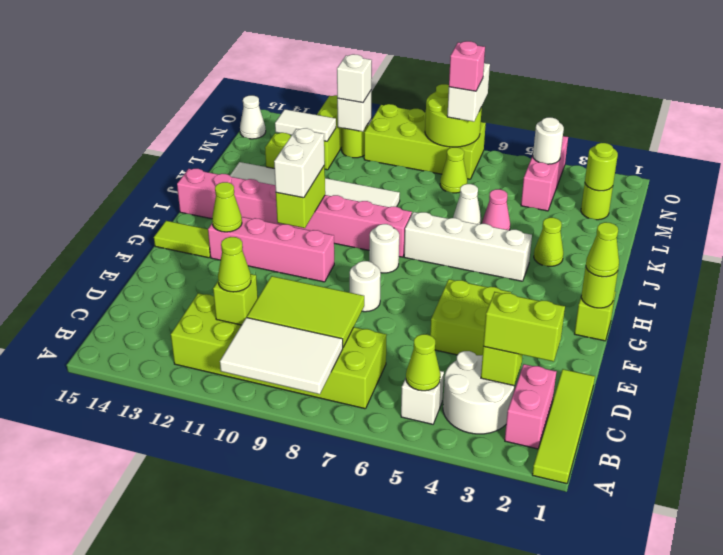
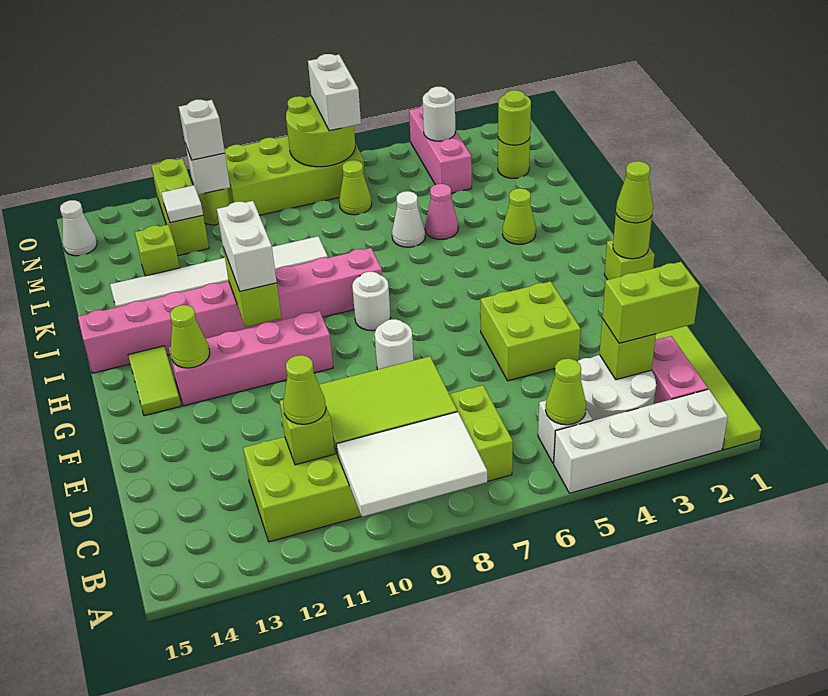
lime tile G14:G15 level 1 -> lime tile G14:H14 level 1
white brick I4:I7 level 1 -> white brick A2:A5 level 1
white tile M12:M13 level 2 -> white tile M12 level 2
pink brick N7 level 4 -> none

